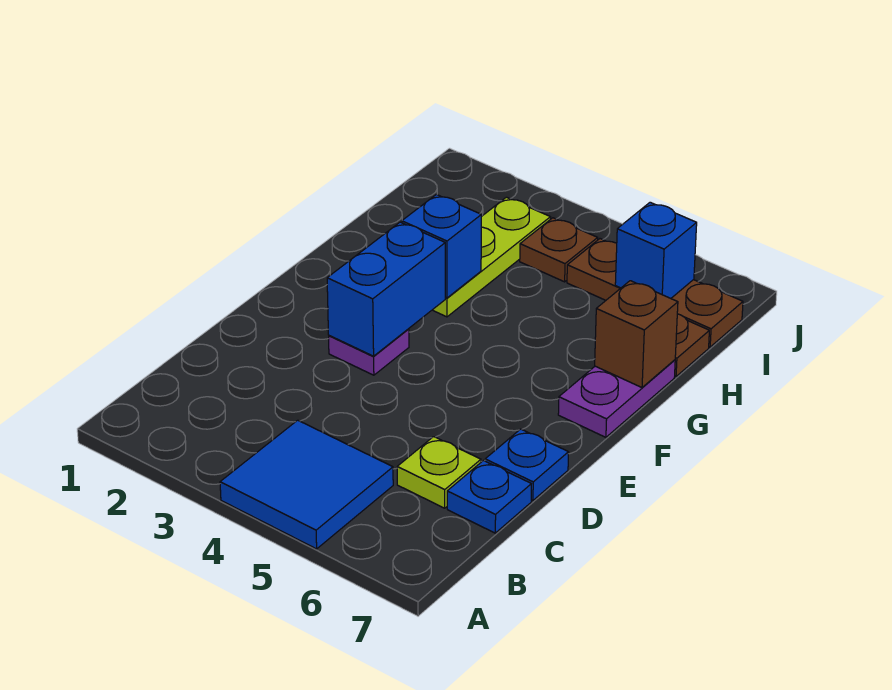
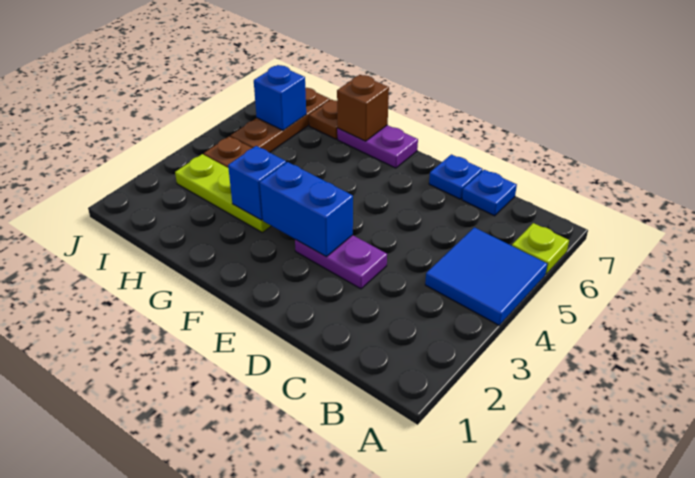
lime plate C6 level 1 -> lime plate A6 level 1
purple plate E3 level 1 -> purple plate D3:E3 level 1

